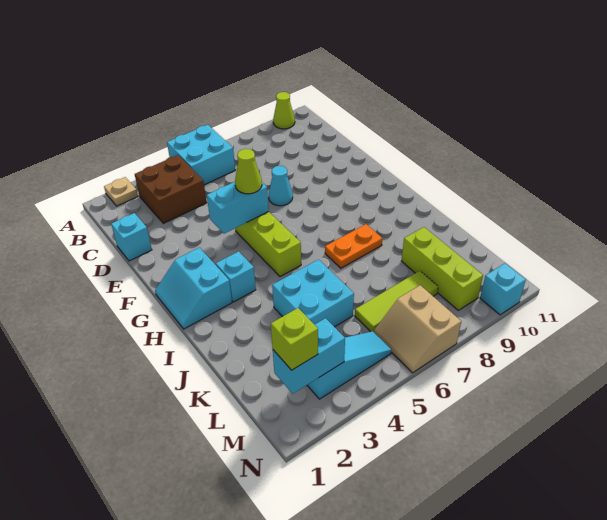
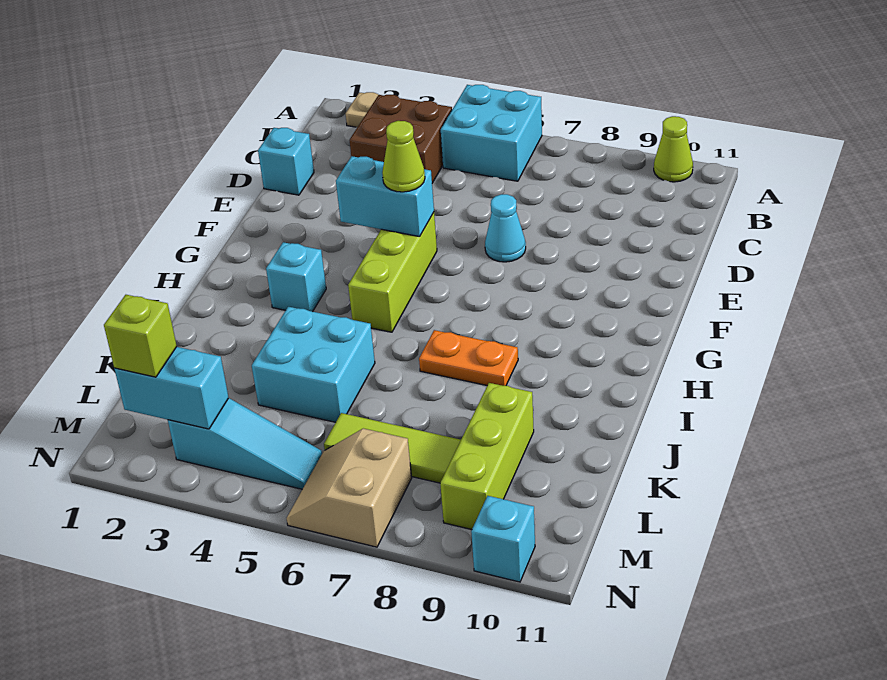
cyan slope G1:H2 level 1 top 2 -> none

